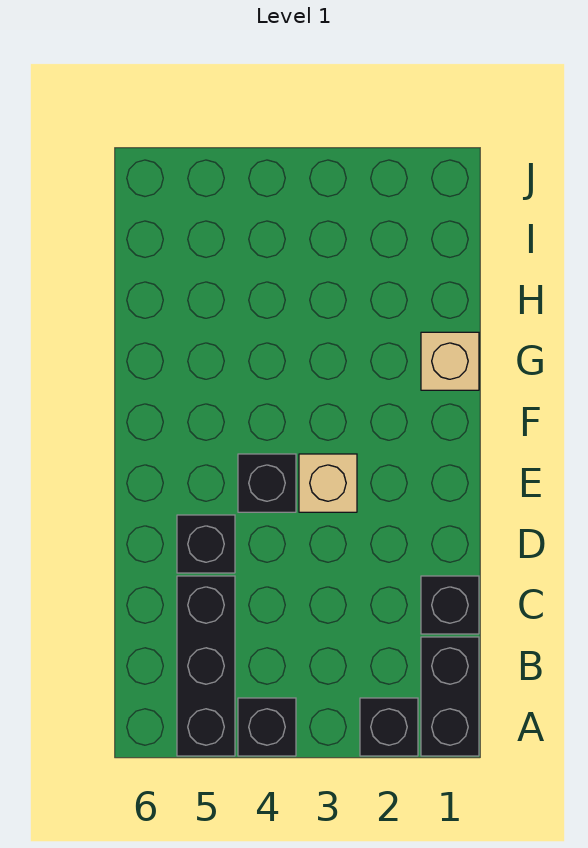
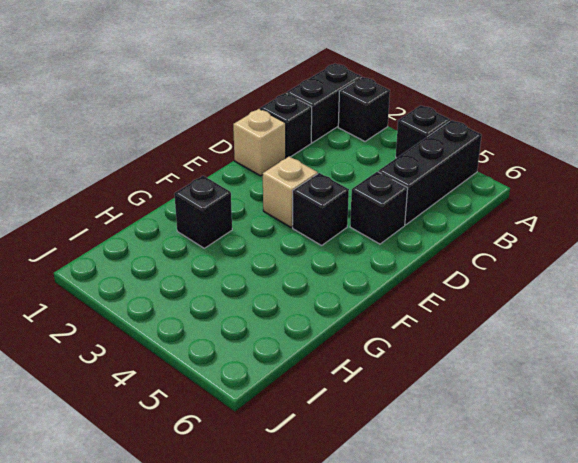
tan brick G1 level 1 -> tan brick D1 level 1
none -> black brick G2 level 1

